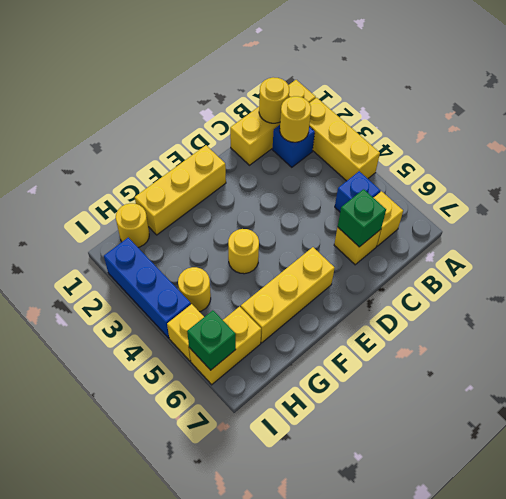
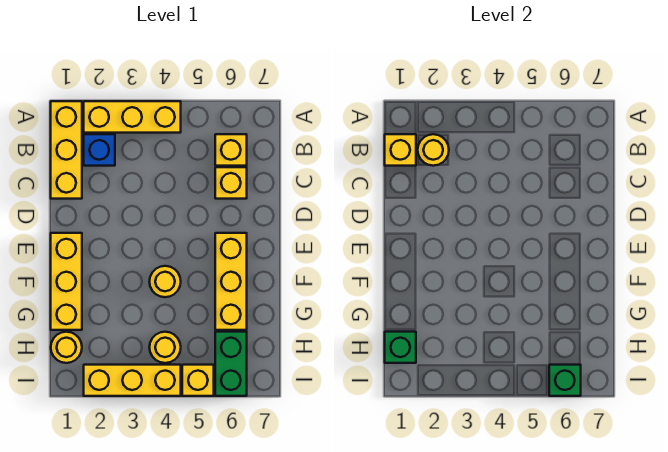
yellow round brick B1 level 2 -> yellow brick B1 level 2
blue brick B5 level 1 -> none
green brick C6 level 2 -> green brick H1 level 2
yellow brick H6:I6 level 1 -> green brick H6:I6 level 1
blue brick I2:I4 level 1 -> yellow brick I2:I4 level 1

